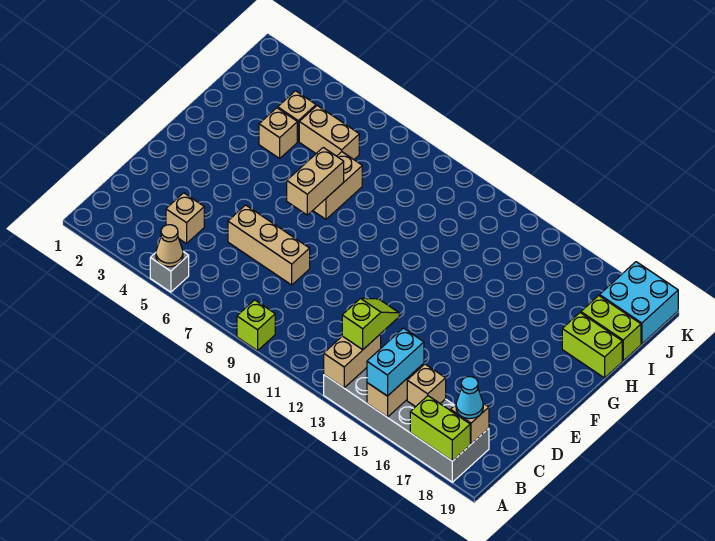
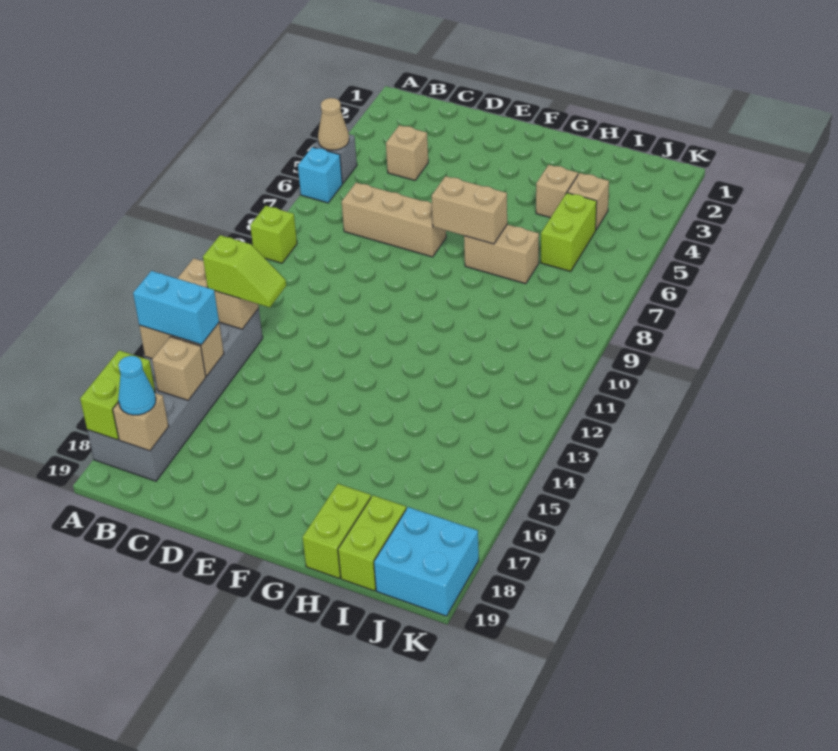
none -> cyan brick A6 level 1
tan brick D6:D8 level 1 -> tan brick C7:E7 level 1
tan brick I5:I6 level 1 -> lime brick I5:I6 level 1

